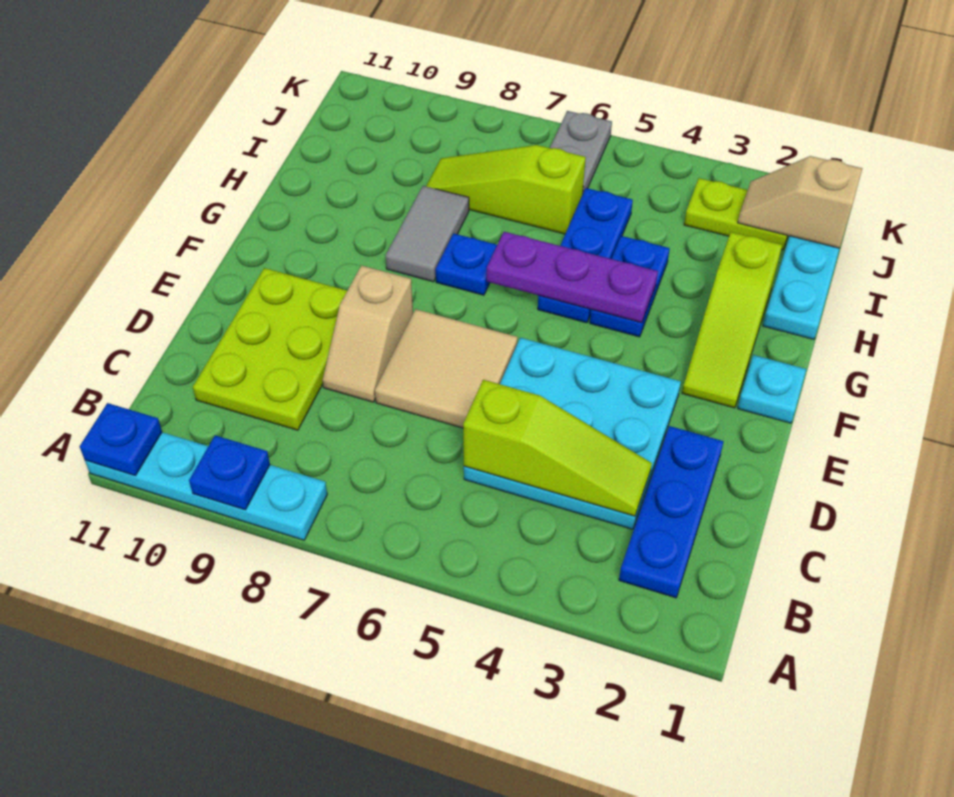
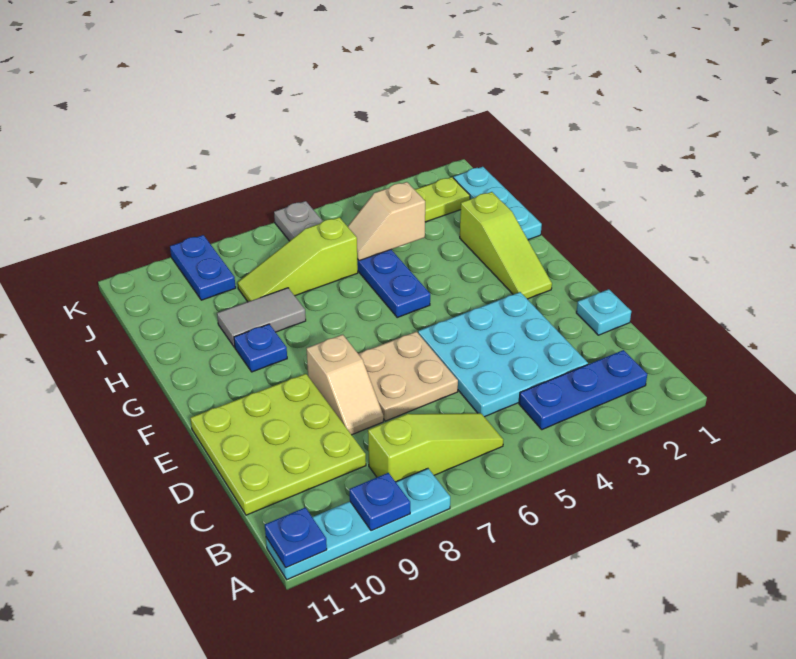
blue plate B2:D2 level 1 -> blue plate B2:B4 level 1
lime slope C3:C5 level 2 top 5 -> lime slope B6:B8 level 1 top 8
lime plate C9:E10 level 1 -> lime plate C9:E11 level 1
tan tile D6:E7 level 1 -> tan plate D6:E7 level 1
cyan plate F1 level 1 -> cyan plate D1 level 1
blue plate G4:H4 level 1 -> blue plate J9:K9 level 1
purple plate G4:G6 level 2 -> none
blue plate G7 level 1 -> blue plate G9 level 1
grey tile G8:H8 level 1 -> grey tile H8:H9 level 1
tan slope J1:J2 level 2 top 1 -> tan slope I4:I5 level 2 top 4

